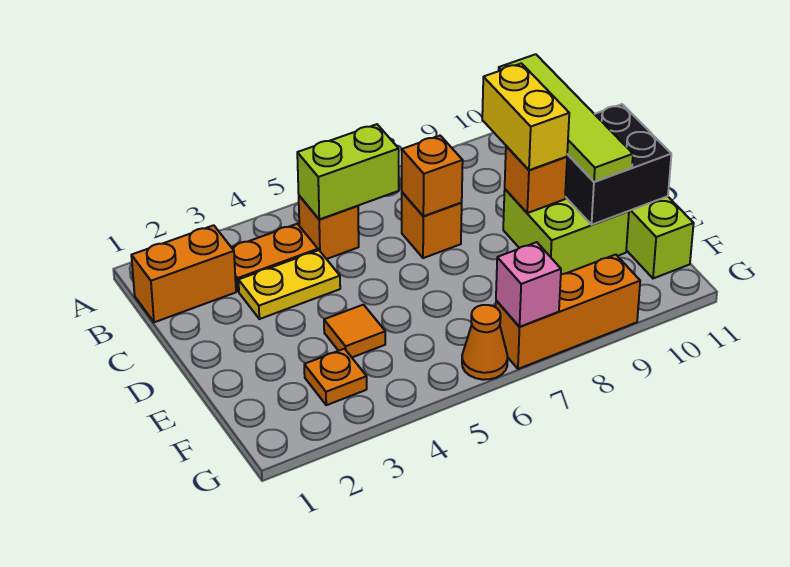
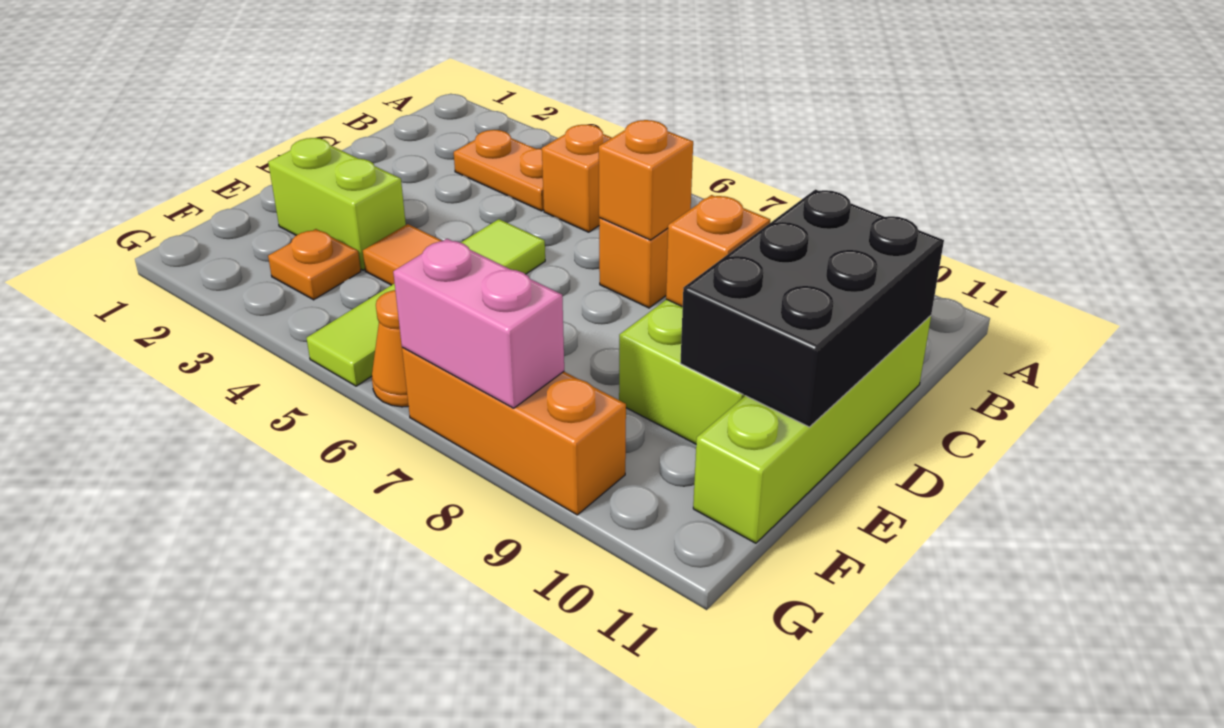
orange brick B1:B2 level 1 -> none
lime brick B5:B6 level 2 -> lime brick E2:E3 level 1
lime tile B10:E10 level 3 -> lime tile D5:G5 level 1
yellow plate C3:C4 level 1 -> none
yellow brick C9:D9 level 3 -> none
black brick D10:E11 level 2 -> black brick C10:E11 level 2
pink brick G7 level 2 -> pink brick G7:G8 level 2

